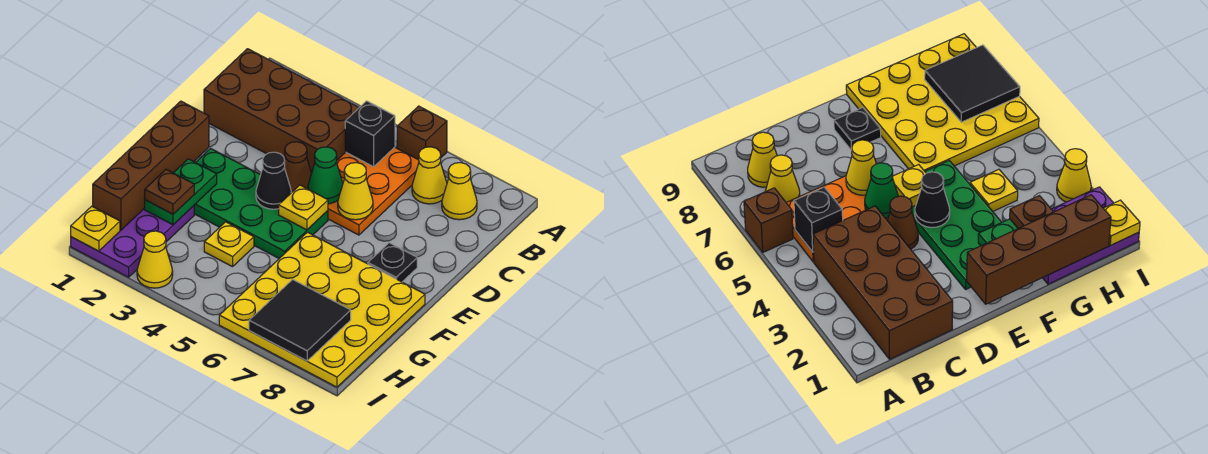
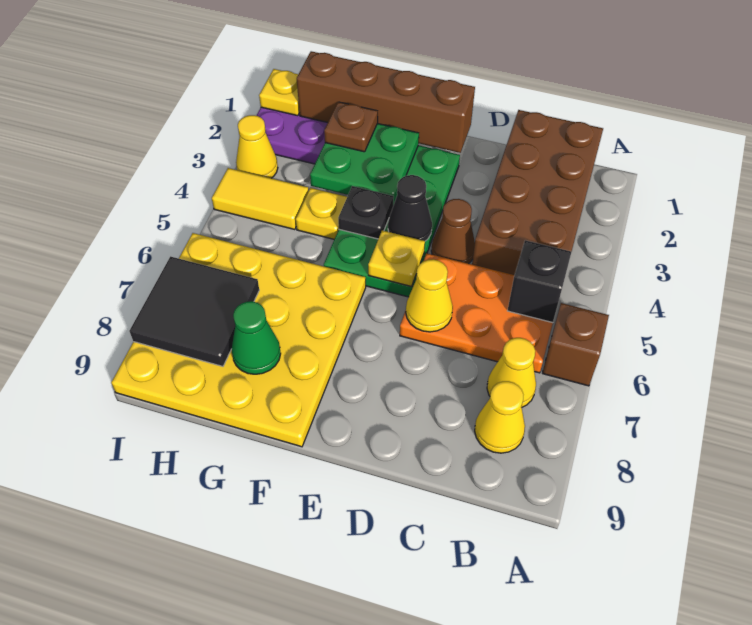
green cone D5 level 2 -> green cone G8 level 2
black plate E8 level 1 -> black plate F4 level 2
green plate F2:G2 level 2 -> green plate F2:G3 level 2
none -> yellow tile H4:I4 level 1

